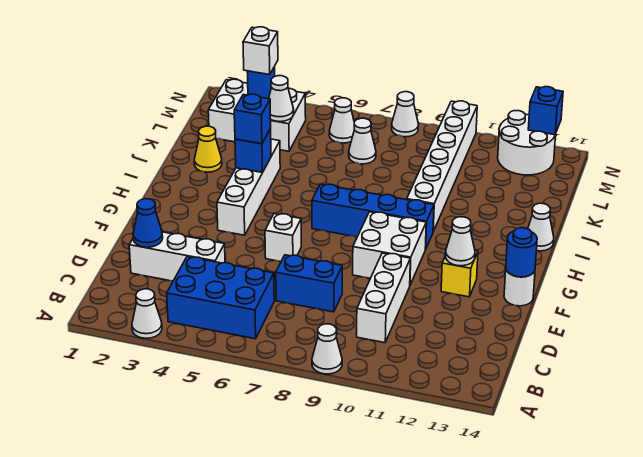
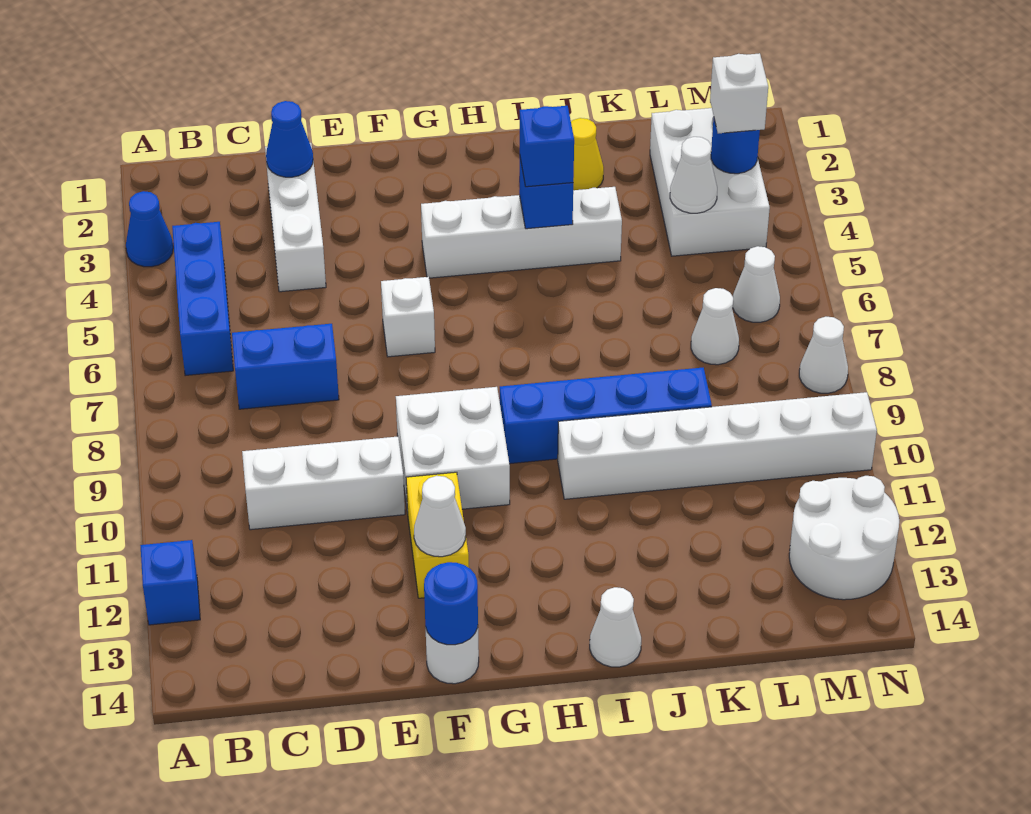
white cone A3 level 1 -> blue cone A3 level 1
white cone A9 level 1 -> none
blue brick B4:C6 level 1 -> blue brick B4:B6 level 1
blue brick D7:D8 level 1 -> blue brick C7:D7 level 1
yellow brick F12 level 1 -> yellow brick F11:F12 level 1
blue brick H7:H10 level 1 -> blue brick H9:K9 level 1
blue brick N13 level 2 -> blue brick A12 level 1

